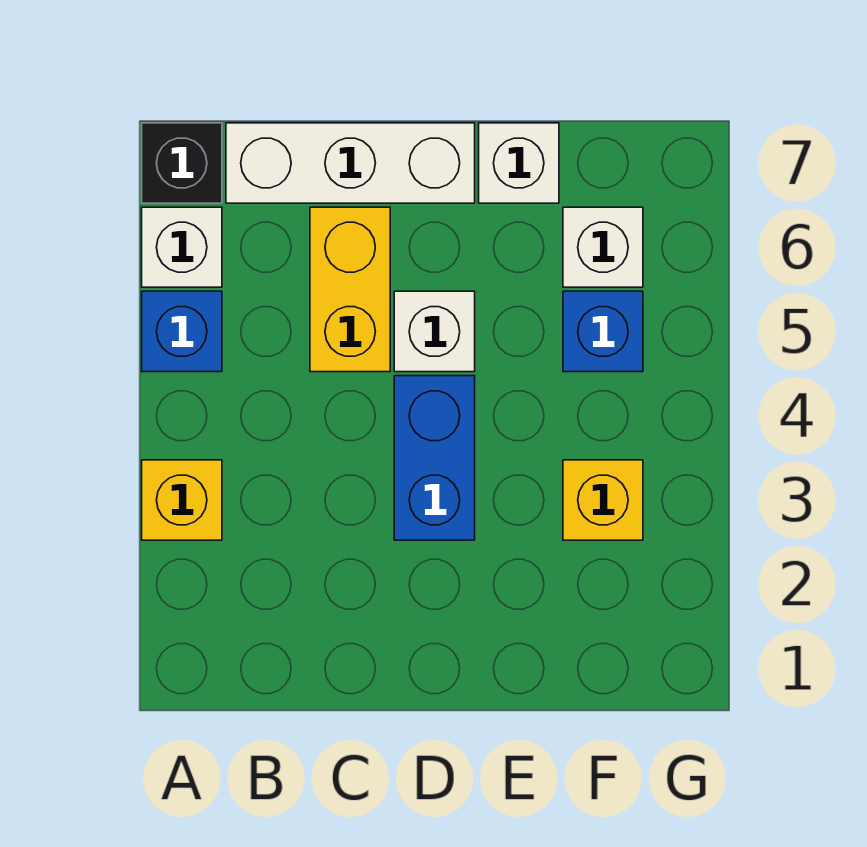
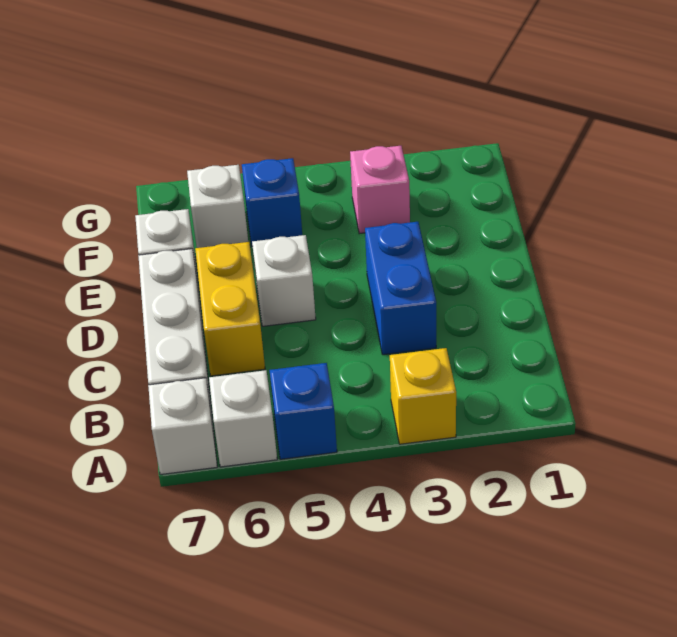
black brick A7 level 1 -> white brick A7 level 1
yellow brick C5:C6 level 1 -> yellow brick C6:D6 level 1
blue brick D3:D4 level 1 -> blue brick C3:D3 level 1
yellow brick F3 level 1 -> pink brick F3 level 1

